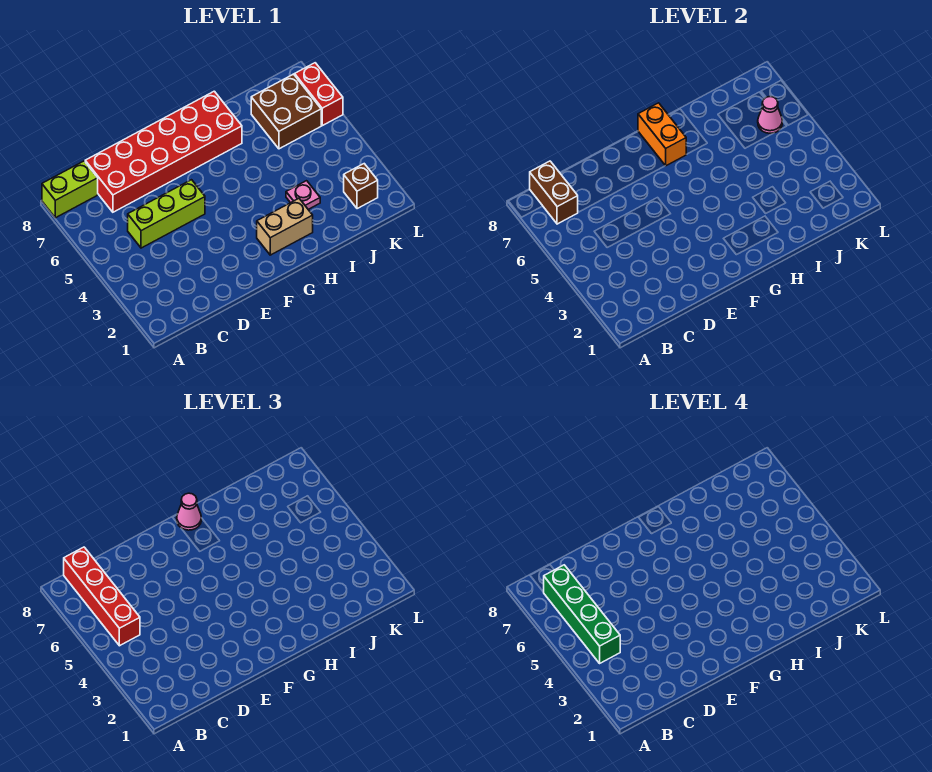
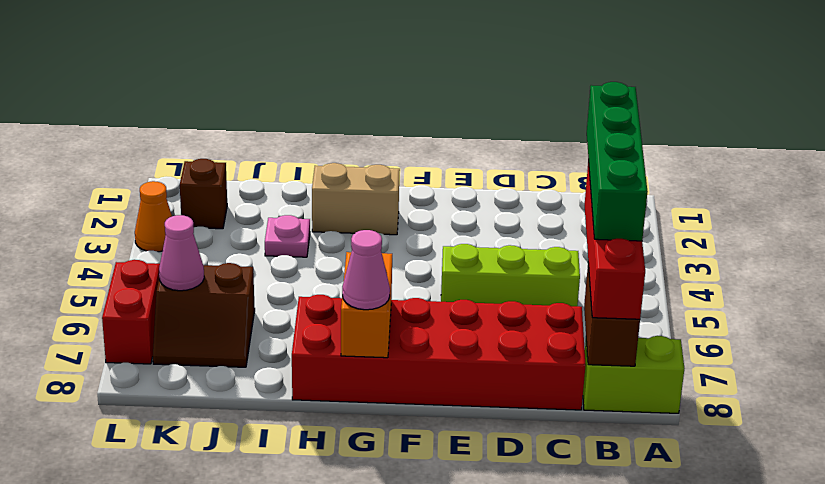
brown brick J6:K7 level 1 -> brown slope J6:K7 level 1 top 6
none -> orange cone L3 level 1

